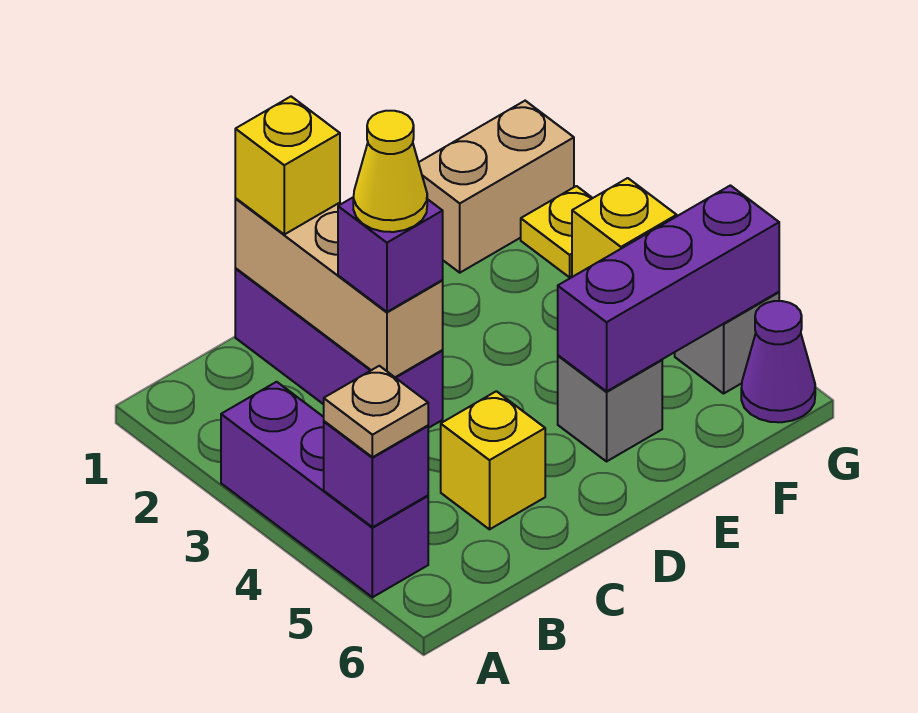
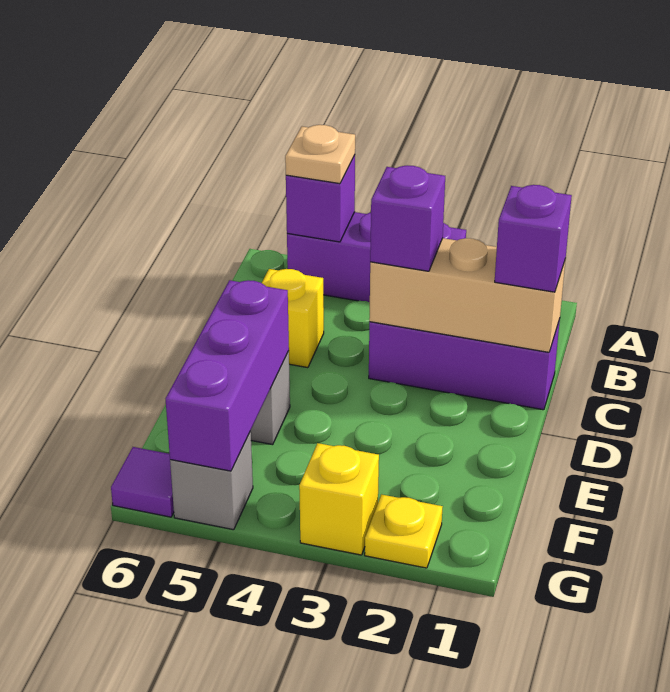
yellow brick C1 level 3 -> purple brick C1 level 3
yellow cone C3 level 4 -> none
tan brick F1:G1 level 1 -> none
purple cone G6 level 1 -> purple tile G6 level 1

